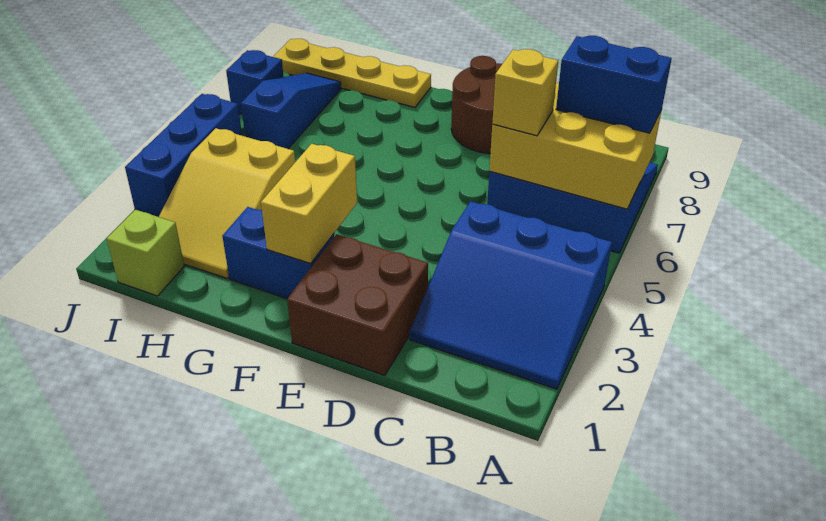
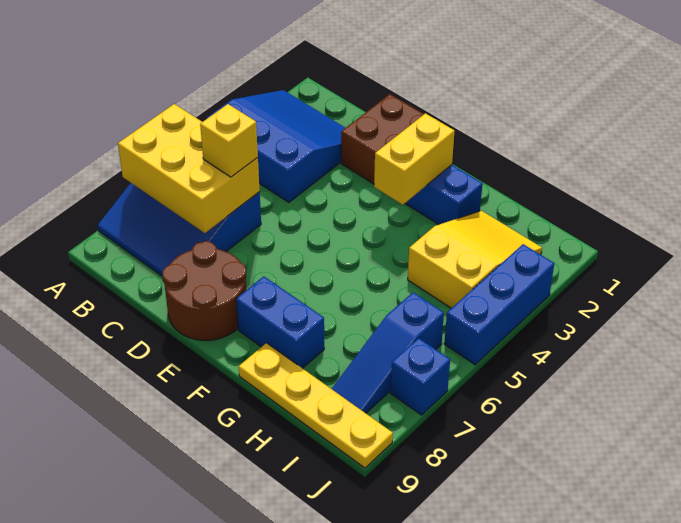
blue brick A7:B7 level 3 -> blue brick F8:G8 level 1
lime brick I1 level 1 -> none

